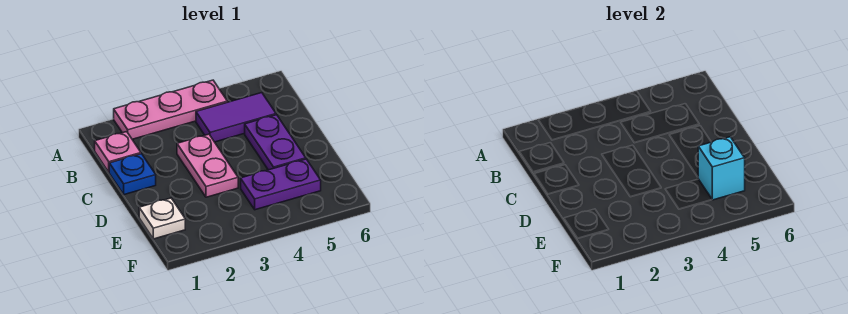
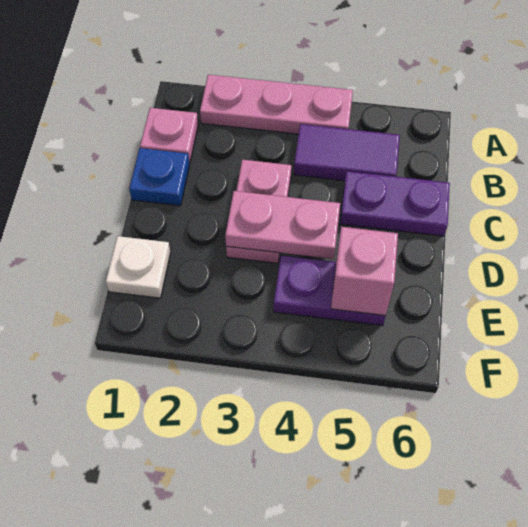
purple plate C5:D5 level 1 -> purple plate C5:C6 level 1
none -> pink plate D3:D4 level 2
cyan brick E5 level 2 -> pink brick E5 level 2

